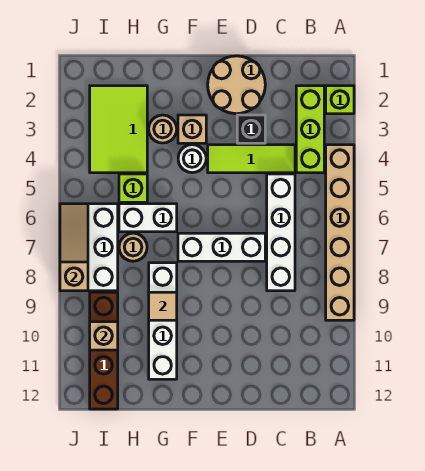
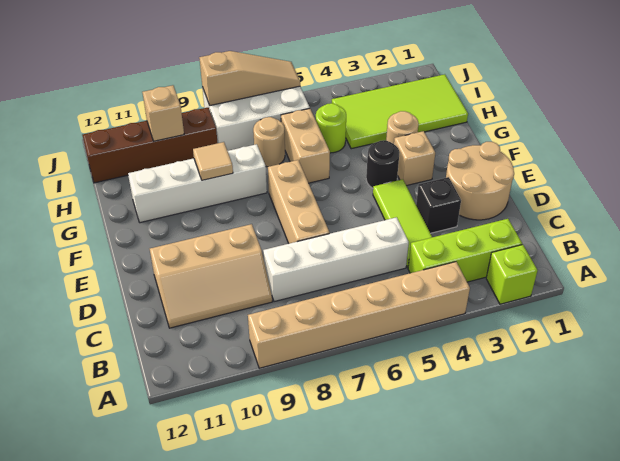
none -> tan slope C9:D11 level 1 top D
white brick D7:F7 level 1 -> tan brick D7:F7 level 1
white round brick F4 level 1 -> black round brick F4 level 1
white brick G6:H6 level 1 -> tan brick G6:H6 level 1
lime tile H2:I4 level 1 -> lime tile H1:I4 level 1
lime brick H5 level 1 -> lime round brick H5 level 1

